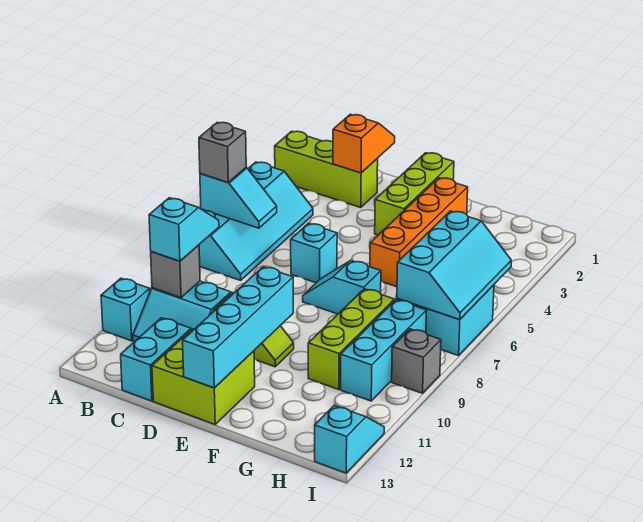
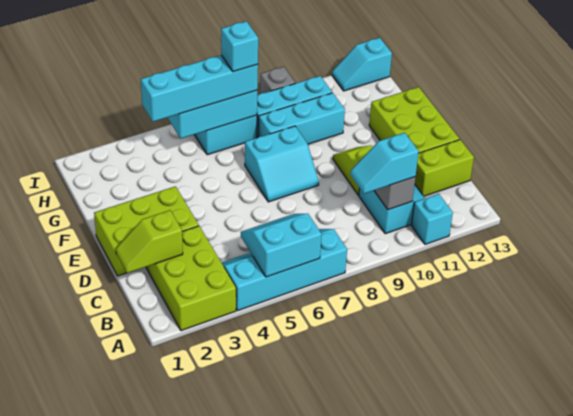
lime brick A2:C2 level 1 -> lime brick A2:C3 level 1
cyan slope A6:B6 level 2 top A -> cyan slope A5:B6 level 2 top A
grey brick A6 level 3 -> none
orange slope C1:C2 level 2 top 2 -> lime slope C1:C2 level 2 top 2
cyan brick C12:C13 level 1 -> lime brick C12:C13 level 1
cyan brick D6 level 1 -> cyan brick H7 level 4
lime brick D12:E13 level 1 -> lime brick D12:F13 level 1
lime brick E1:E3 level 1 -> lime brick D1:E3 level 1
cyan slope E7:F7 level 1 top F -> cyan slope E7:F8 level 1 top F
cyan brick E10:E13 level 2 -> cyan brick H4:H7 level 3
orange brick F2:F5 level 1 -> none
lime brick G8:G10 level 1 -> cyan brick G8:G10 level 1

